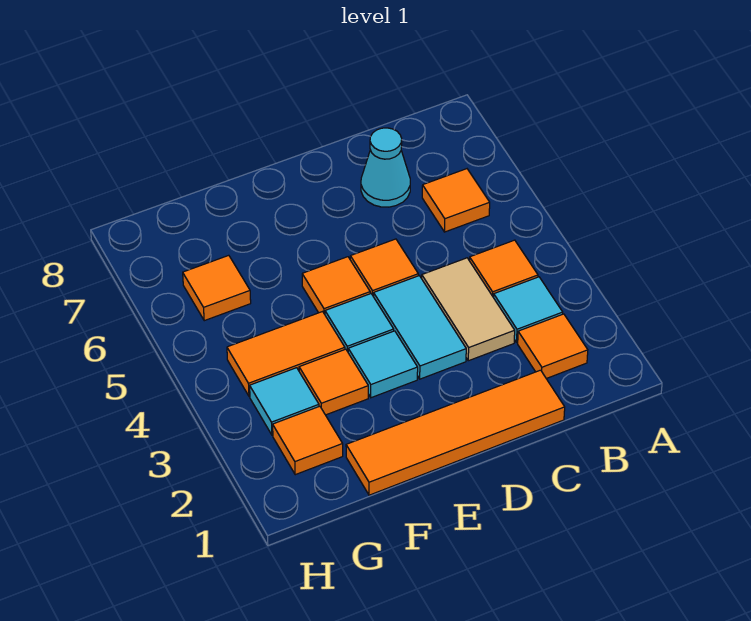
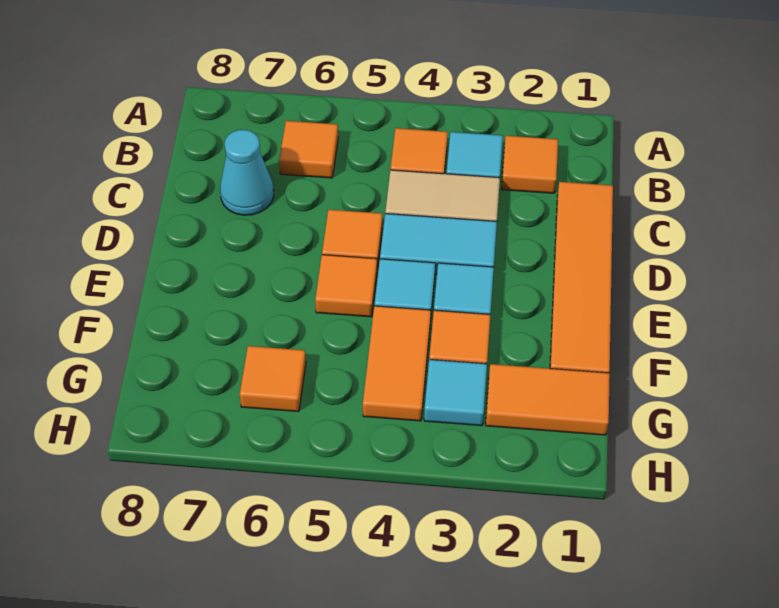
orange tile G2 level 1 -> orange tile G1:G2 level 1

